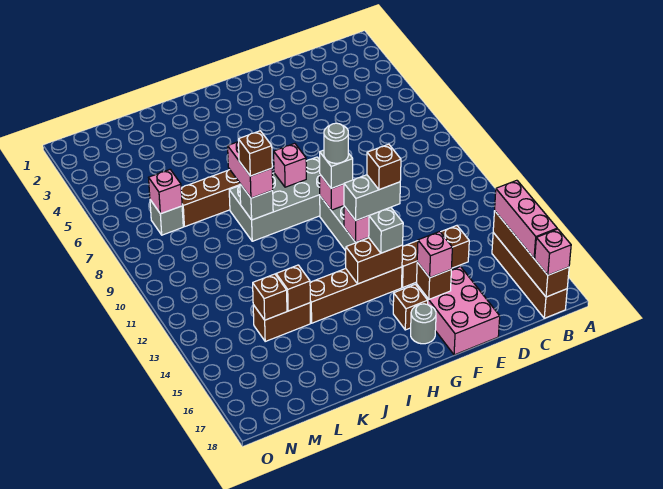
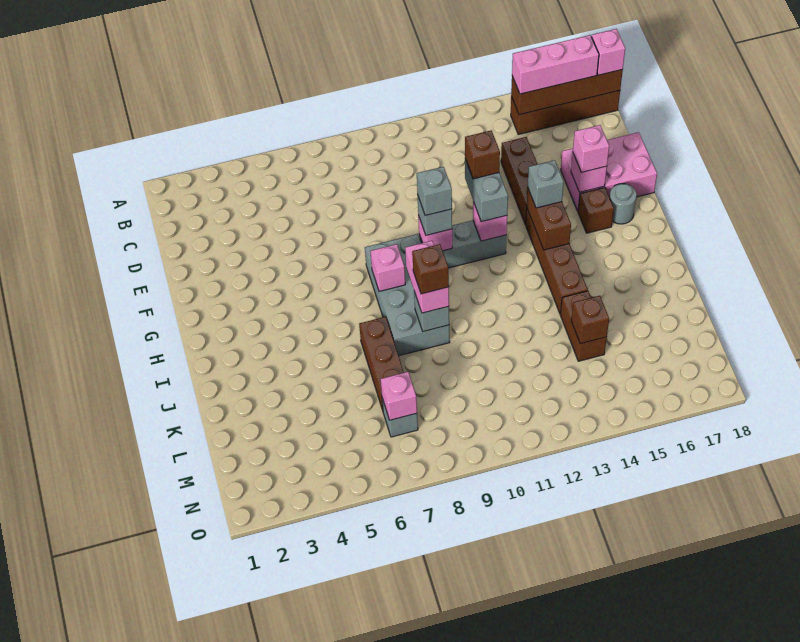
brown brick F16 level 2 -> pink brick F16 level 2
grey round brick G10 level 4 -> grey brick G10 level 4
pink brick J8:J9 level 3 -> pink brick I9:J9 level 3
brown brick K14 level 2 -> none

